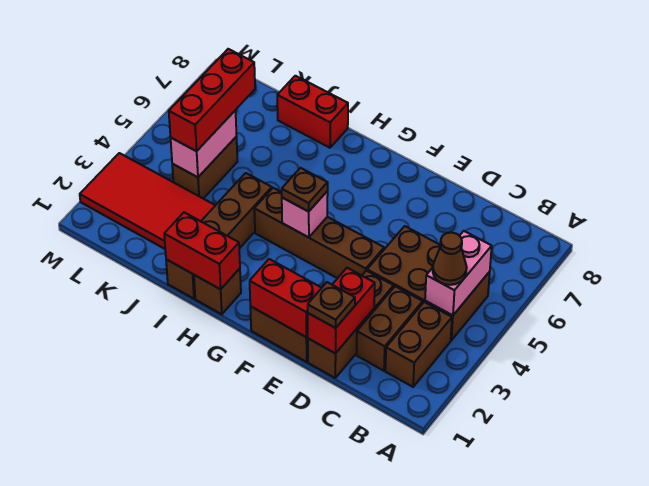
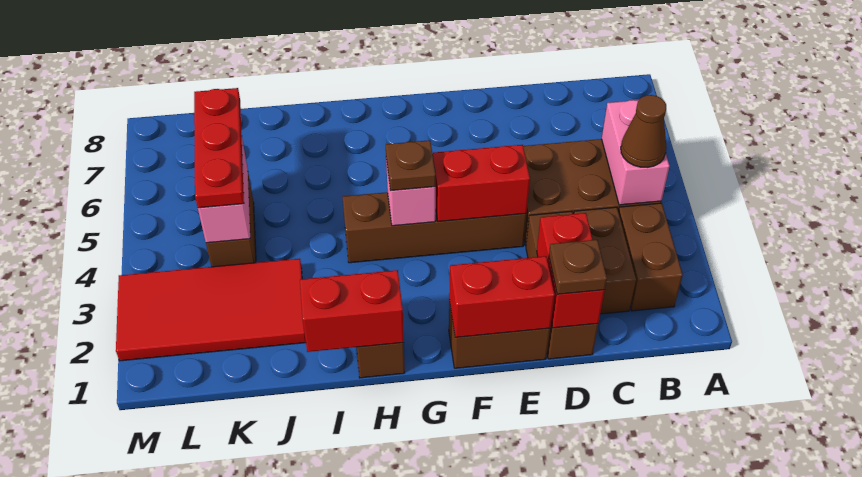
brown brick I1:I4 level 1 -> none
red brick I8:J8 level 1 -> red brick E4:F4 level 2
red brick K4:K6 level 3 -> red plate K4:K6 level 3

